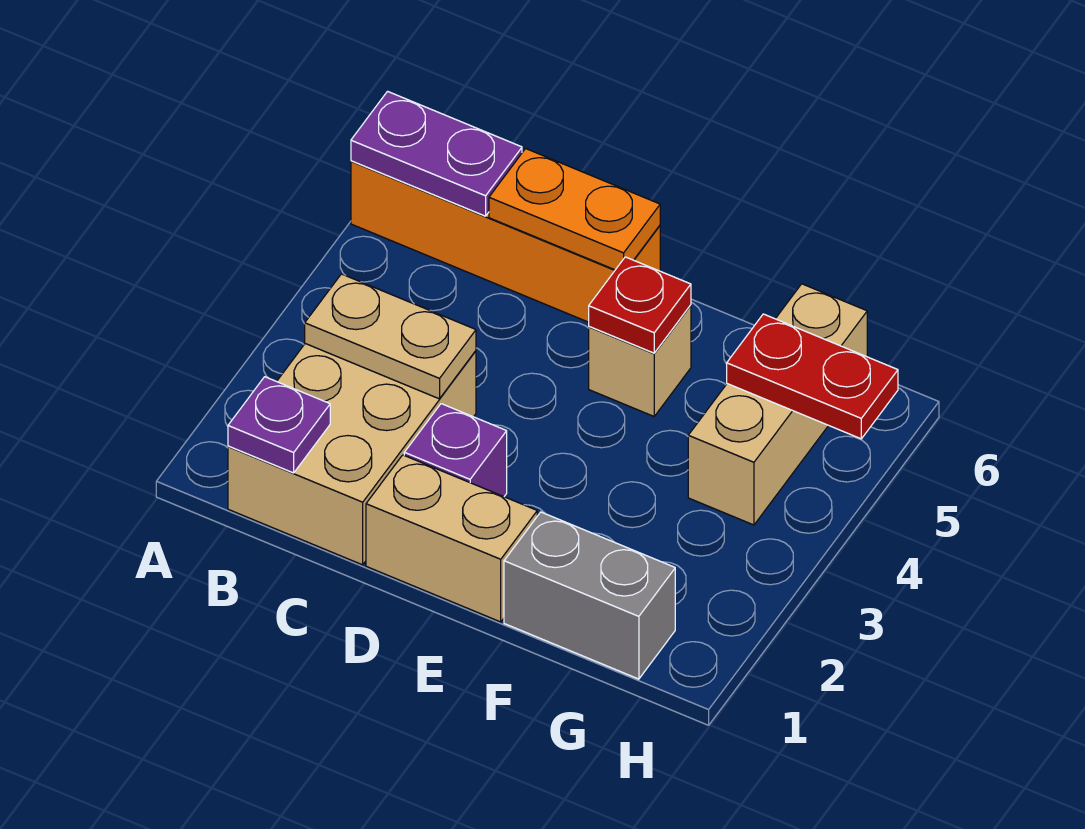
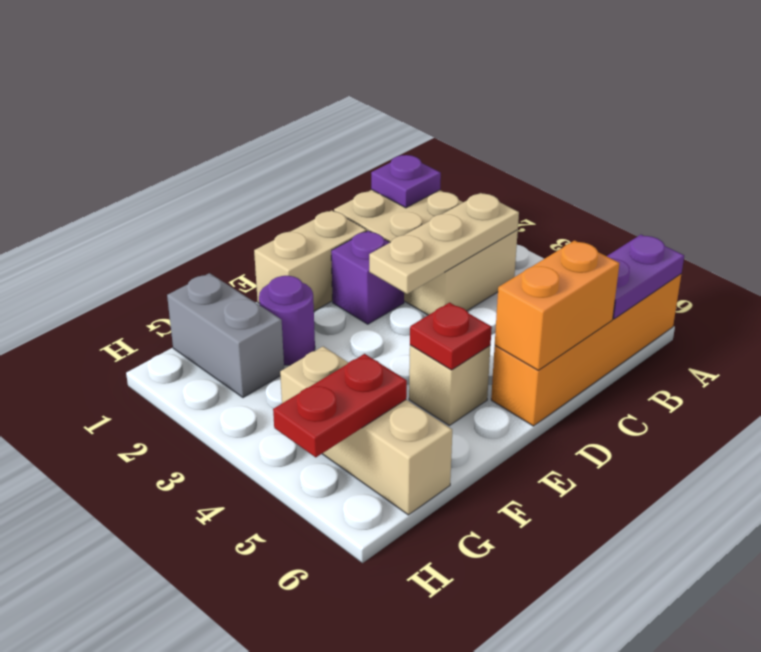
tan plate B3:C3 level 2 -> tan plate B3:D3 level 2
orange plate C6:D6 level 2 -> orange brick C6:D6 level 2
grey brick F1:G1 level 1 -> grey brick G1:G2 level 1
none -> purple round brick F2 level 1

